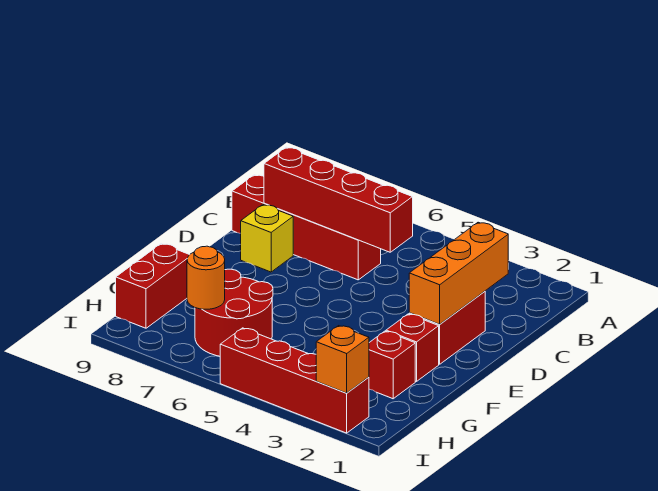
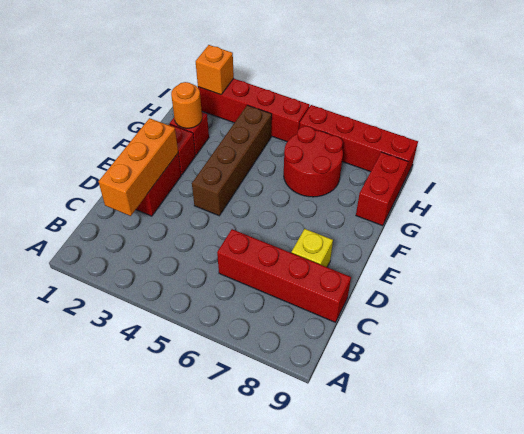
red brick C5:C8 level 2 -> red brick I6:I9 level 1
none -> brown brick E4:H4 level 1
orange round brick H7 level 2 -> orange round brick G2 level 2

